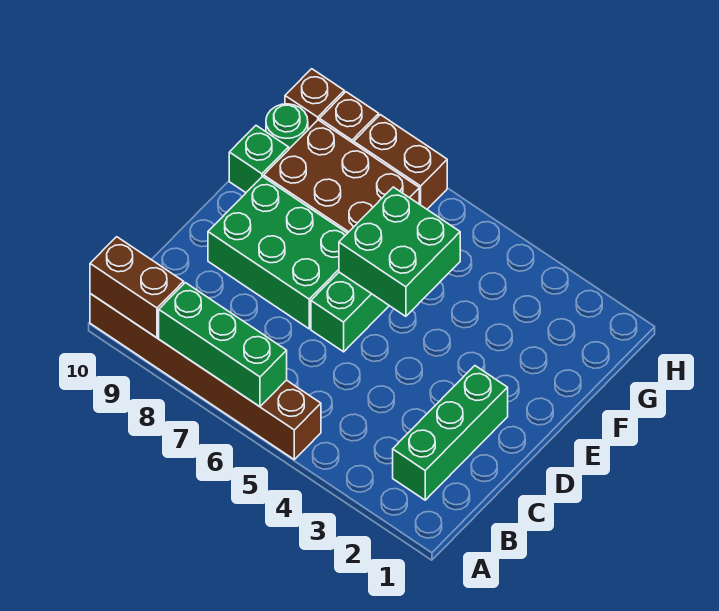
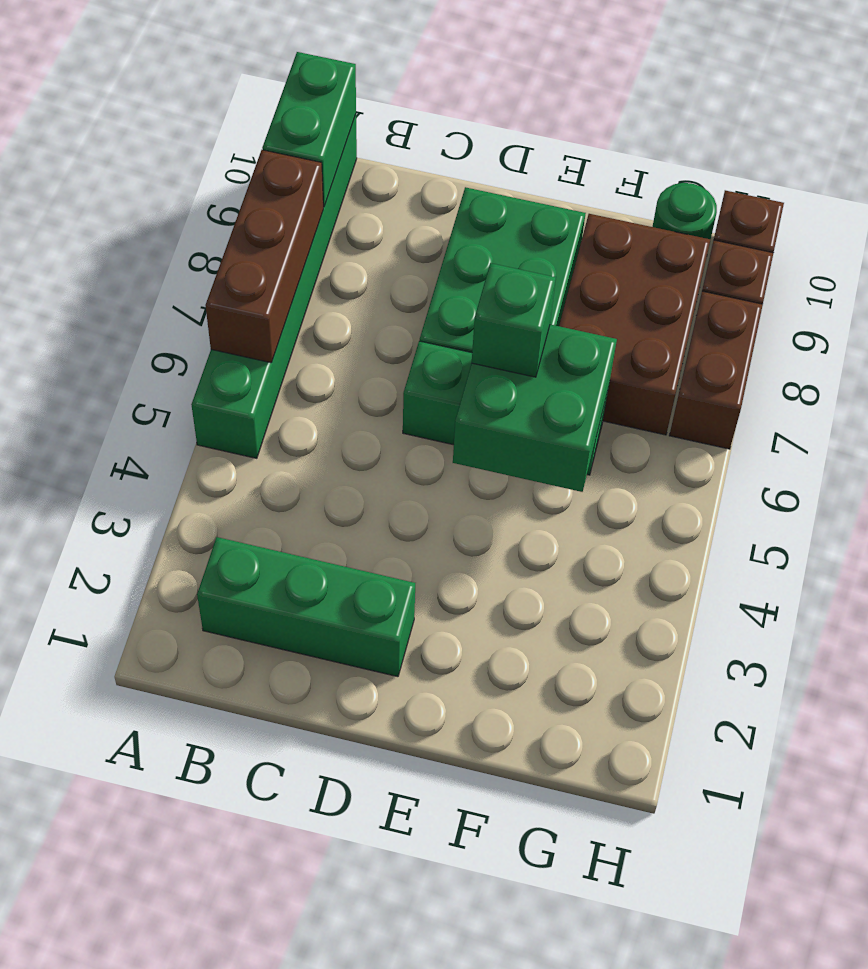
brown brick A5:A10 level 1 -> green brick A5:A10 level 1
green brick A6:A8 level 2 -> brown brick A6:A8 level 2
brown brick A9:A10 level 2 -> green brick A9:A10 level 2
green brick F10 level 1 -> green brick E6 level 3

